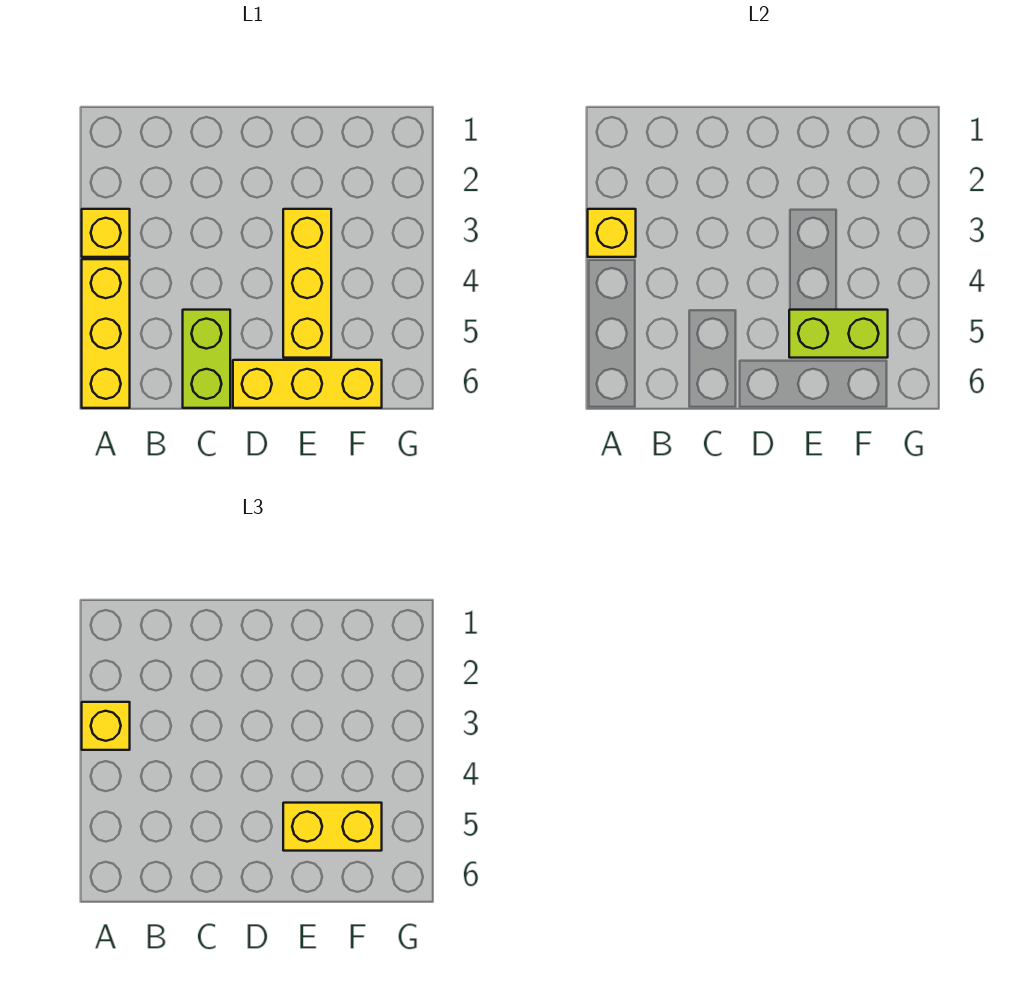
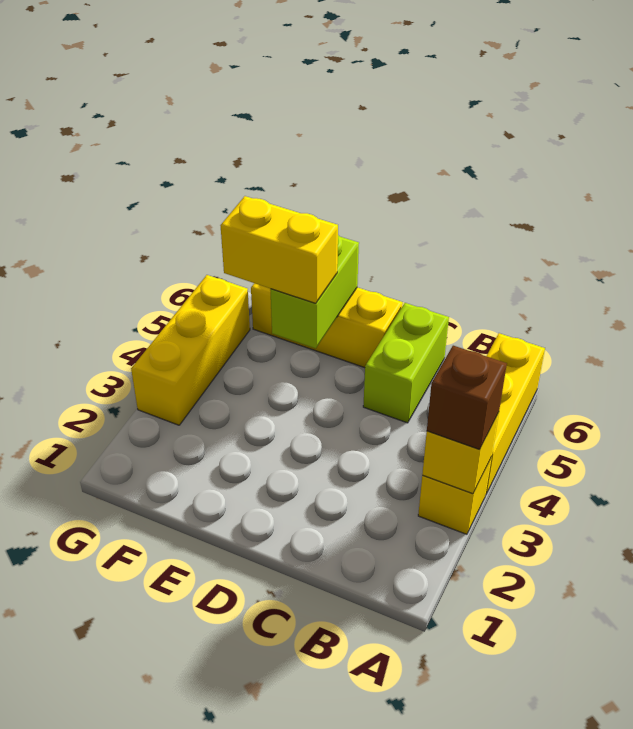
yellow brick A3 level 3 -> brown brick A3 level 3
yellow brick E3:E5 level 1 -> yellow brick G3:G5 level 1
lime brick E5:F5 level 2 -> lime brick E5:E6 level 2

